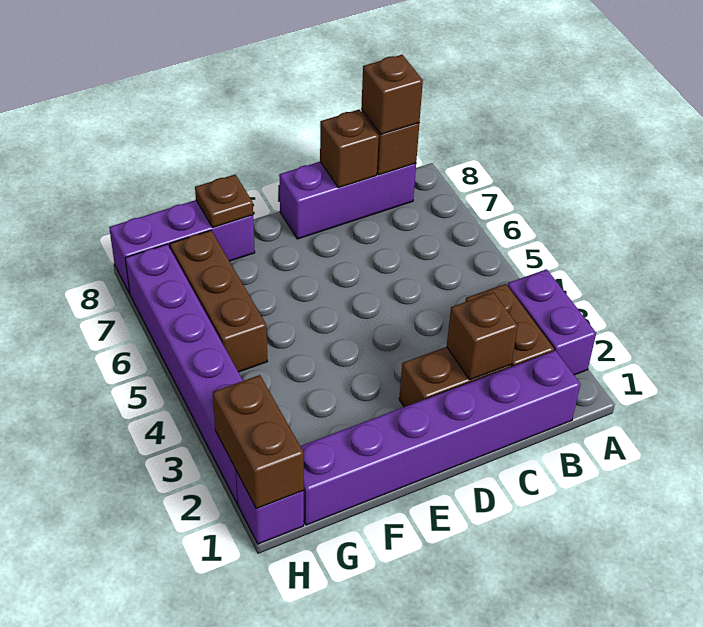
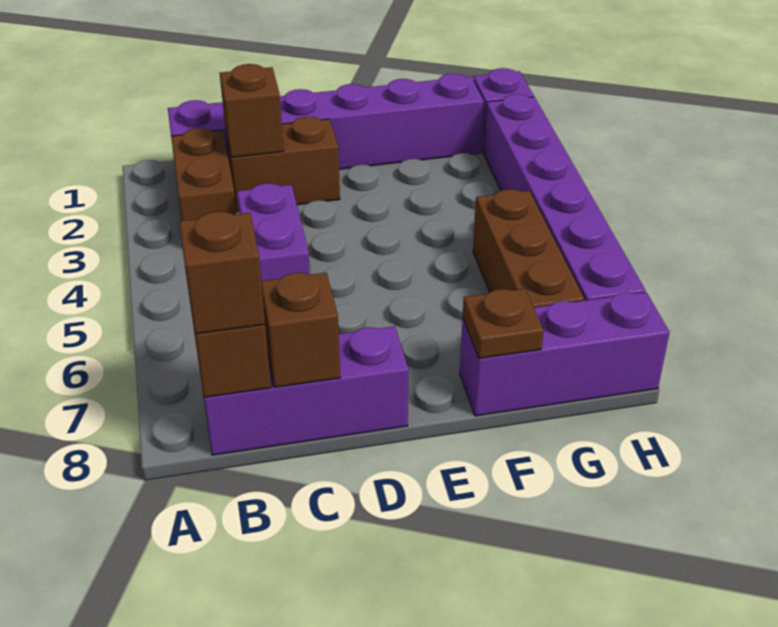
purple brick A2:A3 level 1 -> purple brick C4:C5 level 1
brown brick H1:H2 level 2 -> none

